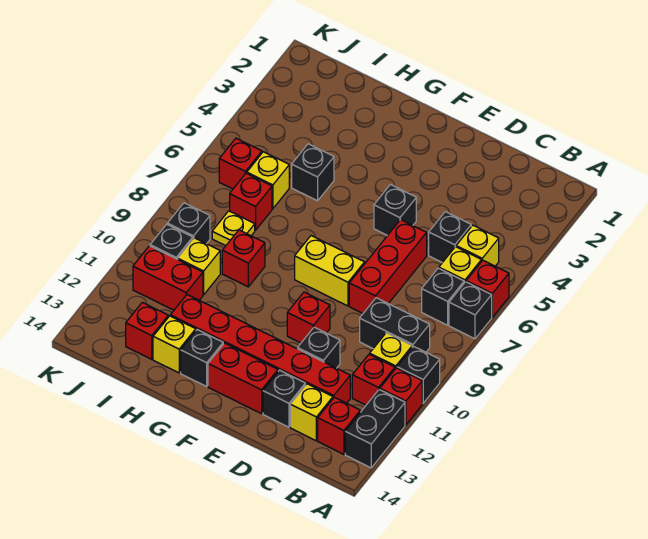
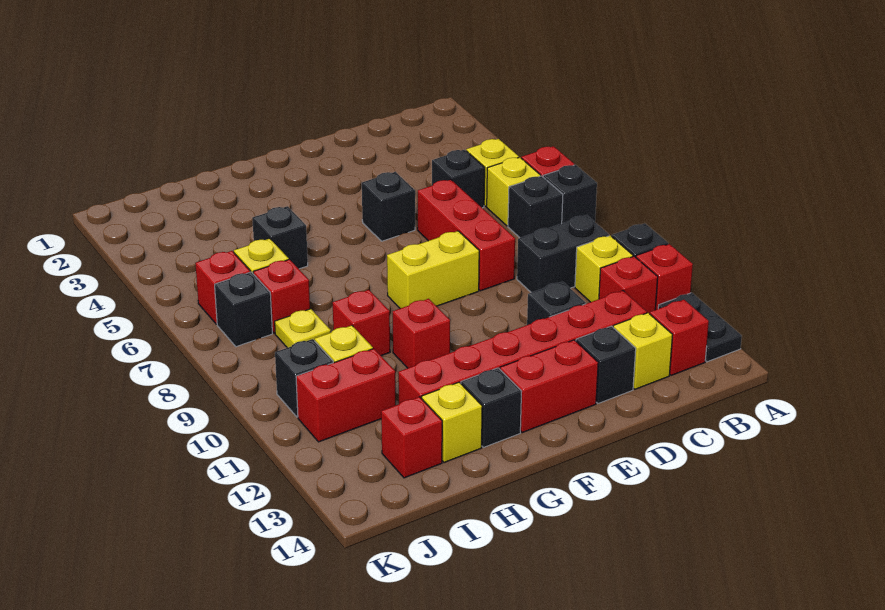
black brick A12:A13 level 1 -> black plate A12:A13 level 1
red brick E10 level 1 -> red brick G10 level 1
black brick J9 level 1 -> black brick J7 level 1

